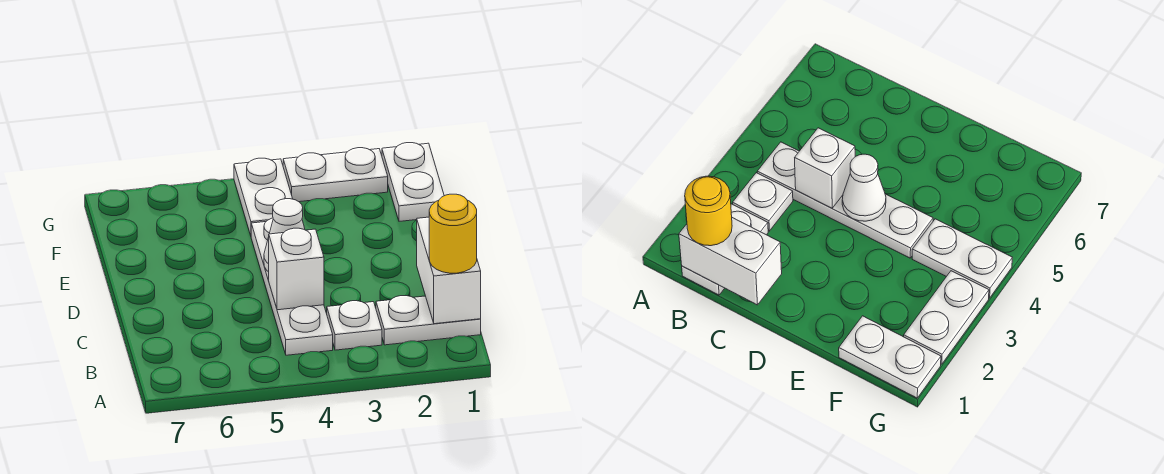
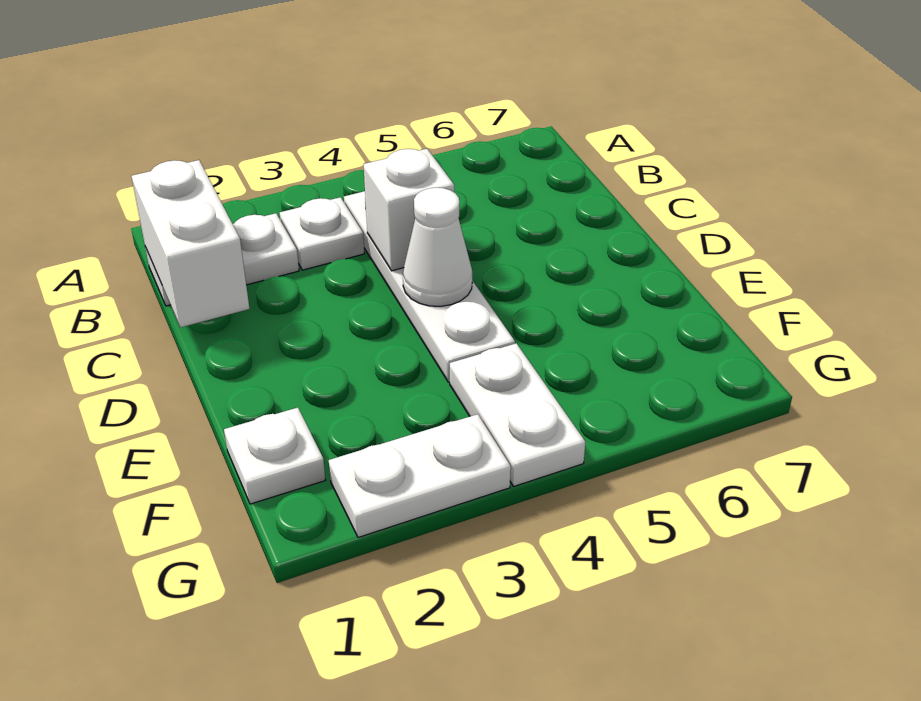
yellow round brick B1 level 3 -> none
white plate F1:G1 level 1 -> white plate F1 level 1

